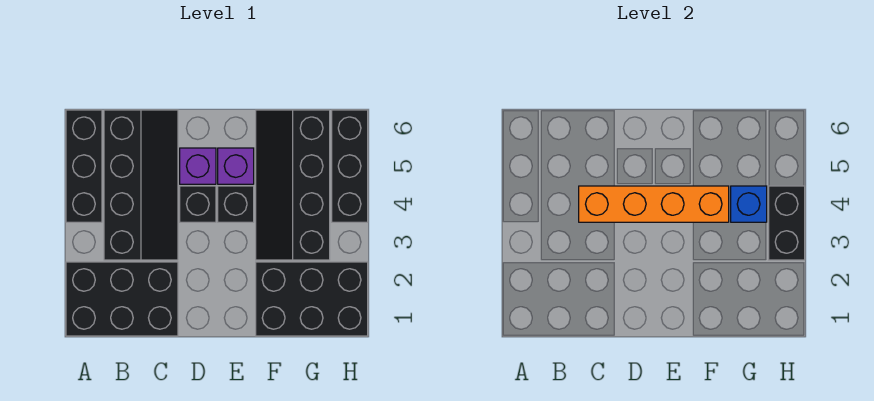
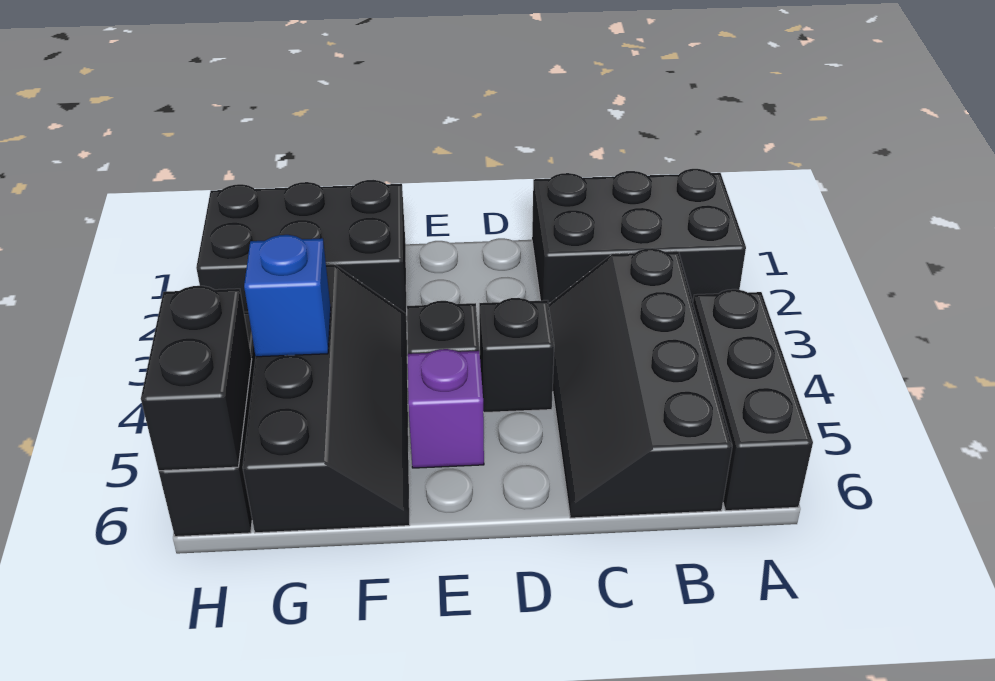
orange brick C4:F4 level 2 -> none
purple brick D5 level 1 -> none
black brick H3:H4 level 2 -> black brick H5:H6 level 2

